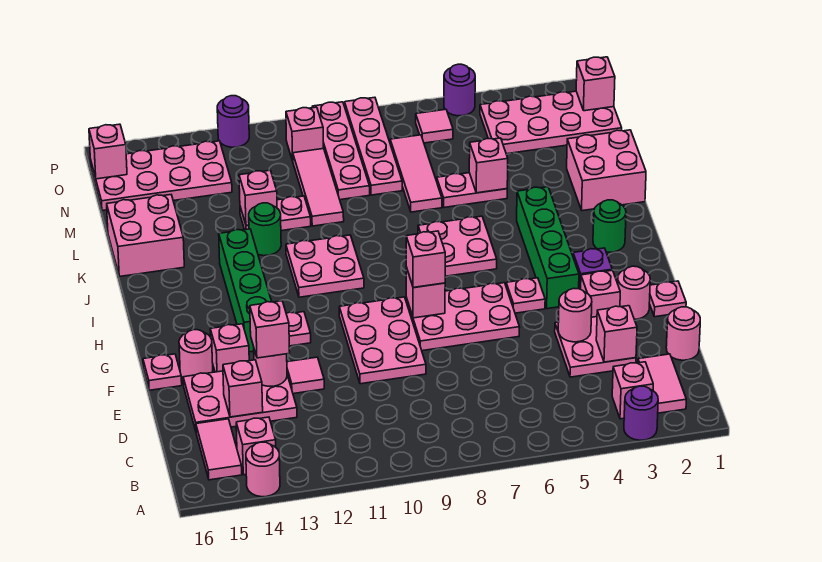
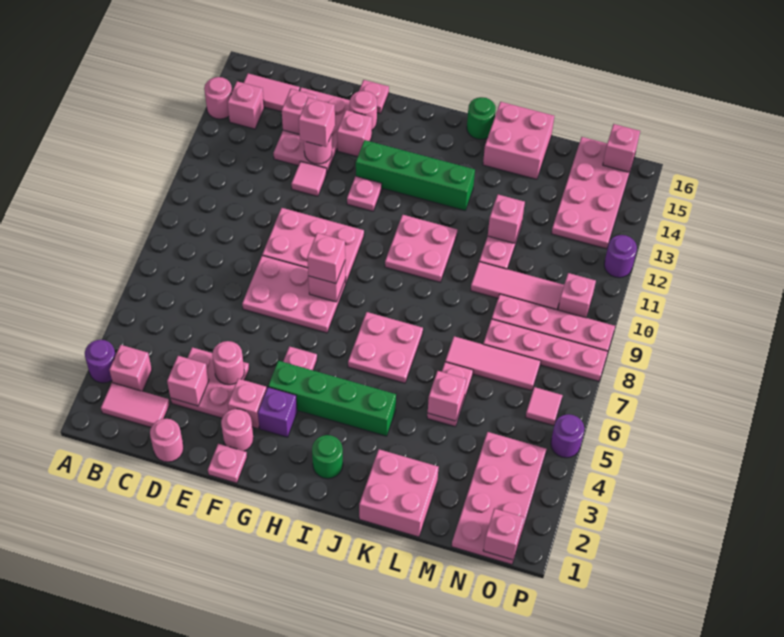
pink plate F6:G8 level 1 -> pink plate E7:G8 level 1
green round brick K12 level 1 -> green round brick J16 level 1

